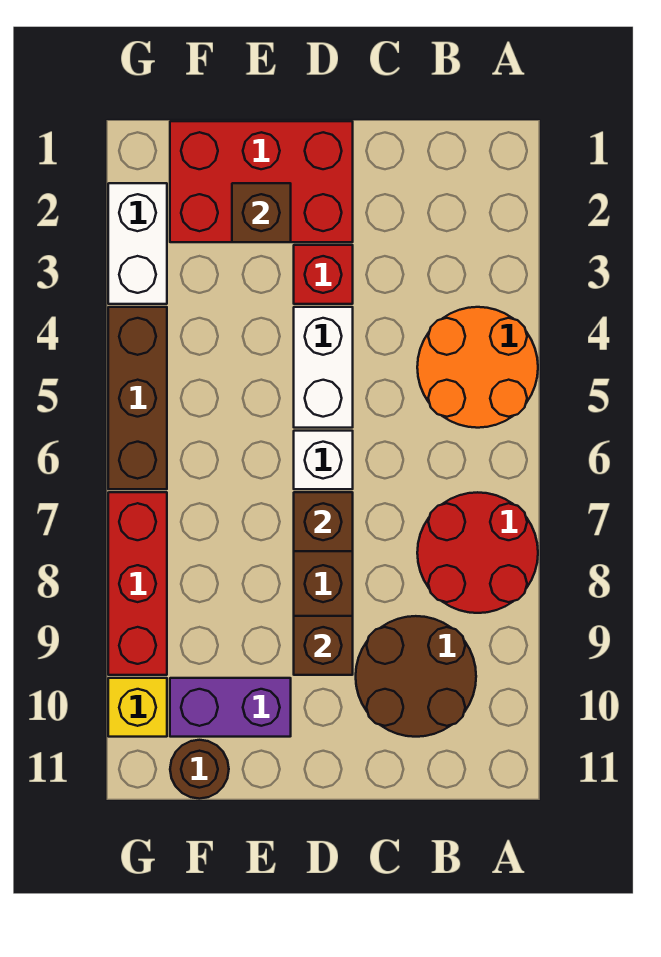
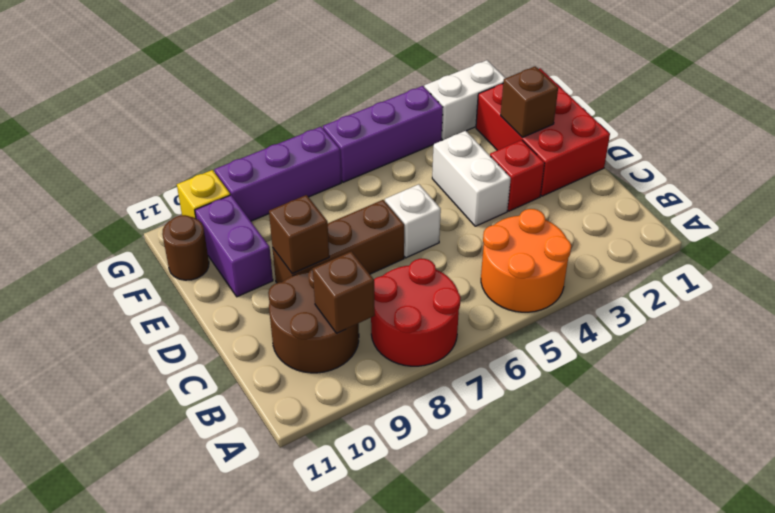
white brick D4:D5 level 1 -> white brick D4:E4 level 1
brown brick D7 level 2 -> brown brick B9 level 2
brown brick G4:G6 level 1 -> purple brick G4:G6 level 1
red brick G7:G9 level 1 -> purple brick G7:G9 level 1

